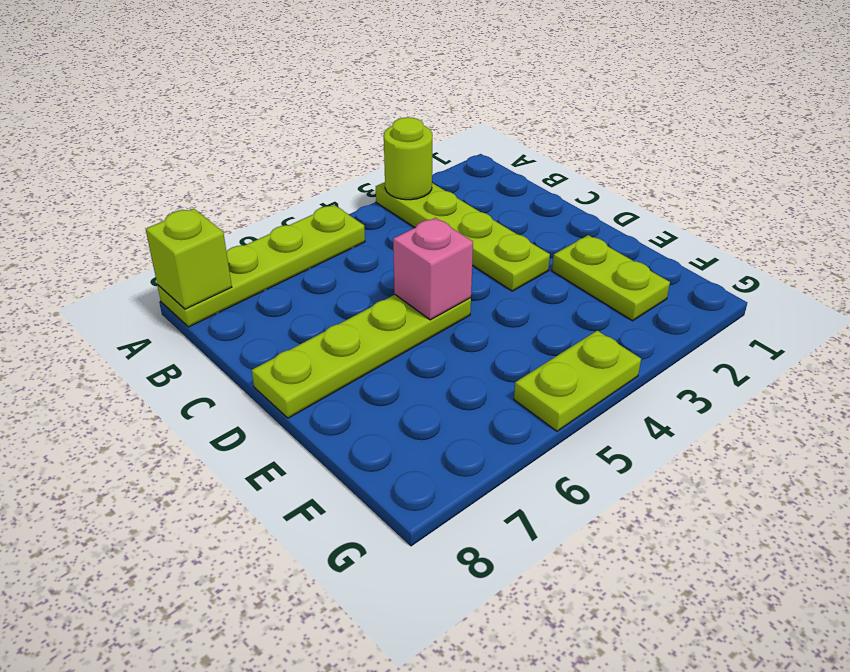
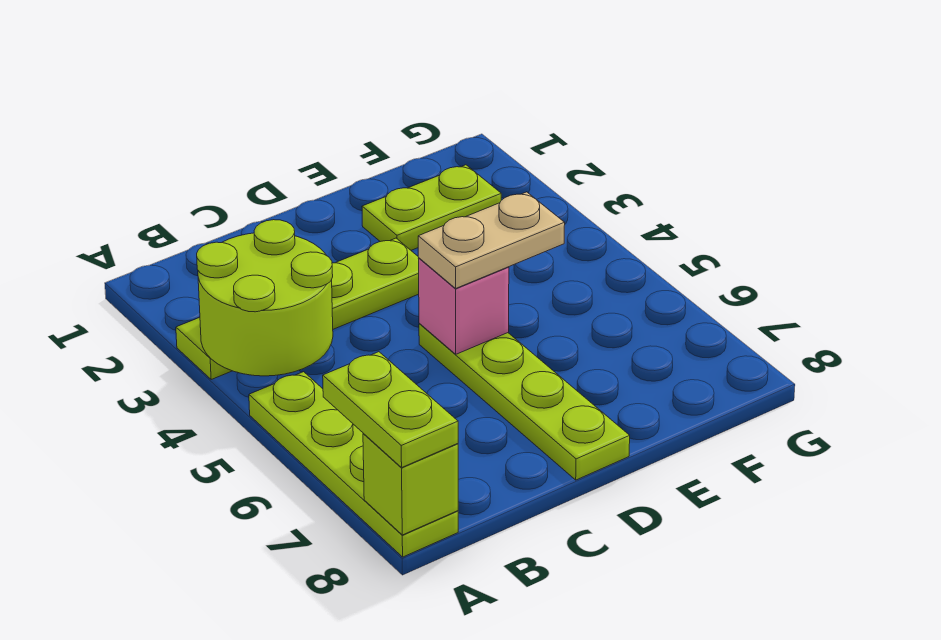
lime round brick A3 level 2 -> lime round brick A3:B4 level 2
none -> tan plate D5:E5 level 3
lime plate G4:G5 level 1 -> lime plate A7:A8 level 3

